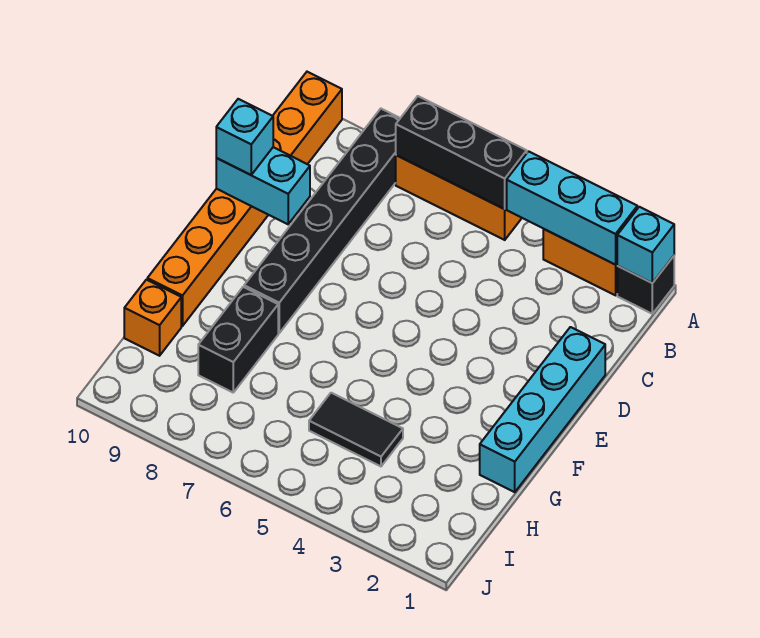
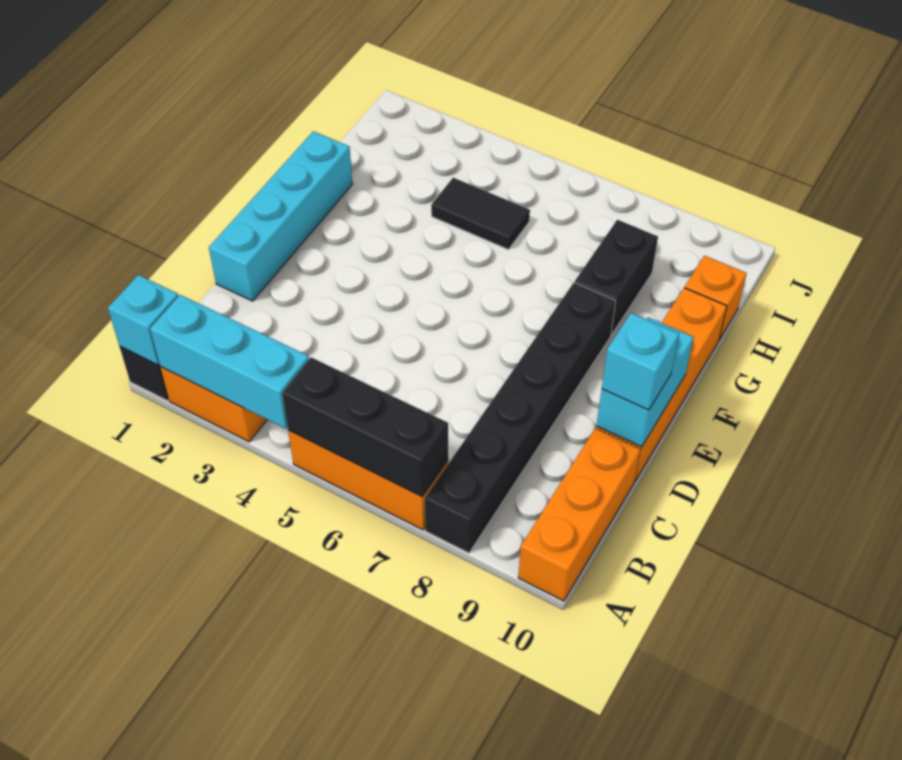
cyan brick D9:D10 level 2 -> cyan brick D10:E10 level 2

